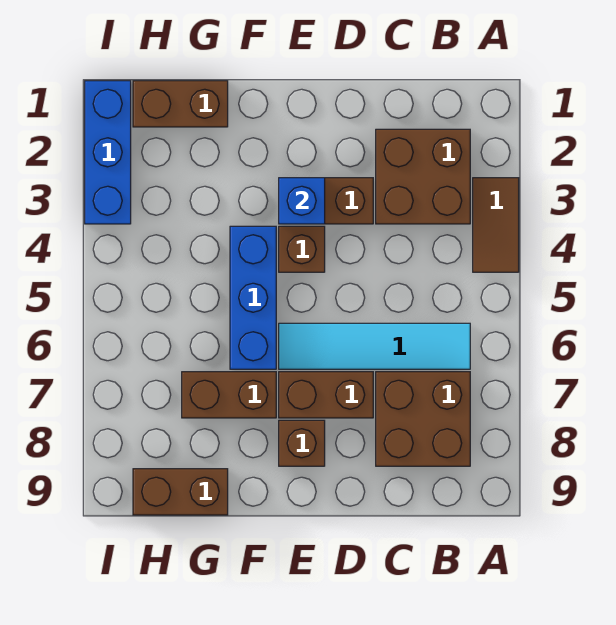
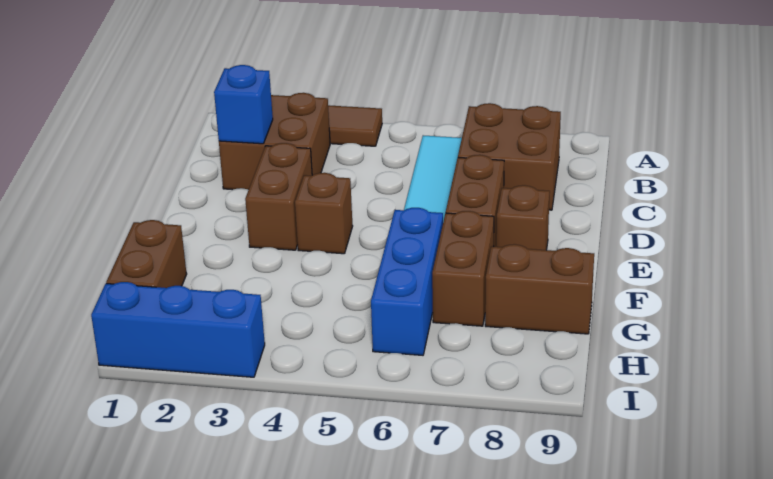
blue brick E3 level 2 -> blue brick C2 level 2
blue brick F4:F6 level 1 -> blue brick F6:H6 level 1
brown brick G9:H9 level 1 -> brown brick G8:G9 level 1

